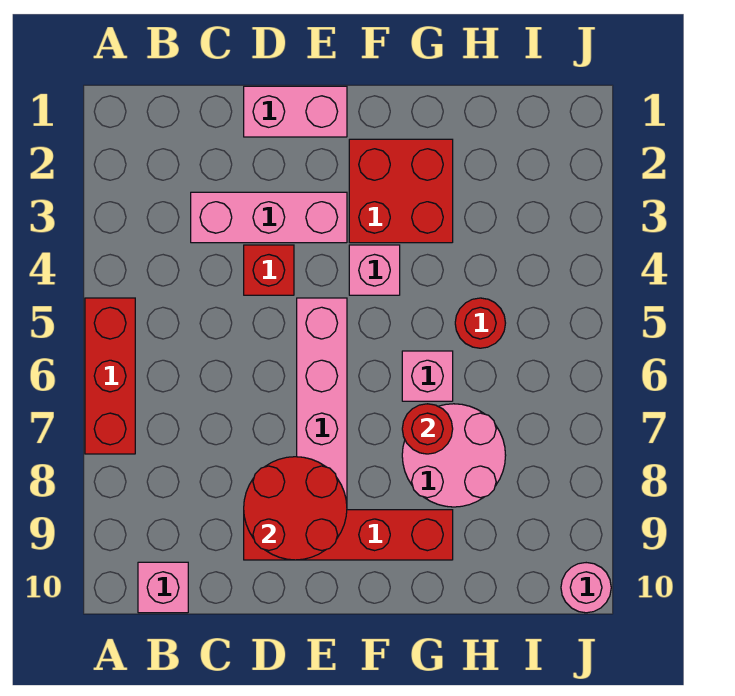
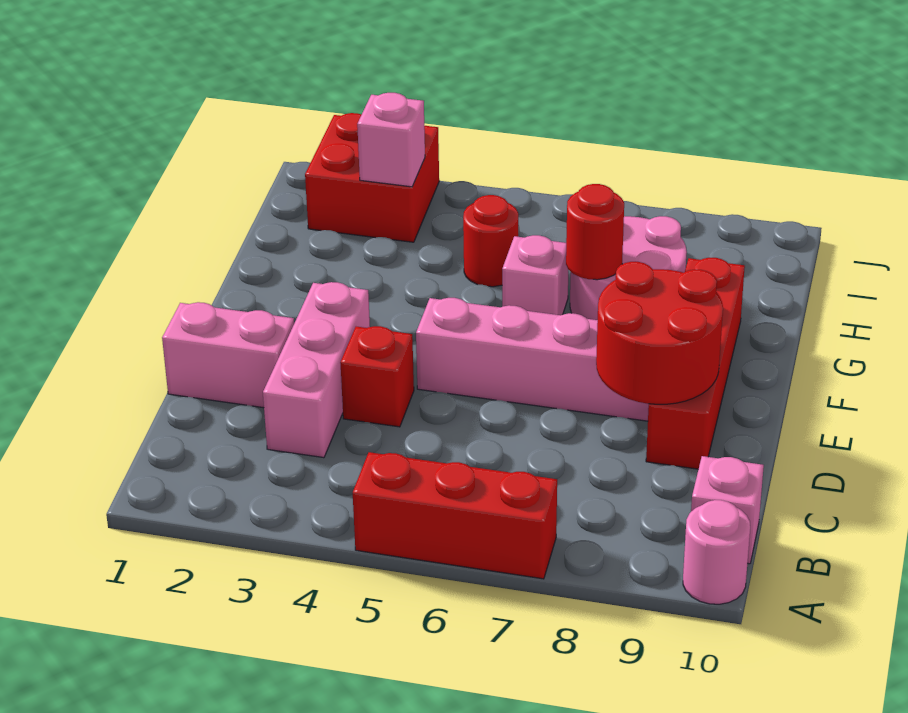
pink brick D1:E1 level 1 -> pink brick D1:D2 level 1
red brick F2:G3 level 1 -> red brick I2:J3 level 1
pink brick F4 level 1 -> pink brick I3 level 2
pink round brick J10 level 1 -> pink round brick A10 level 1

